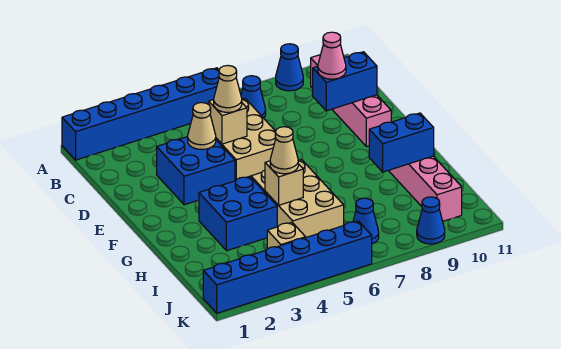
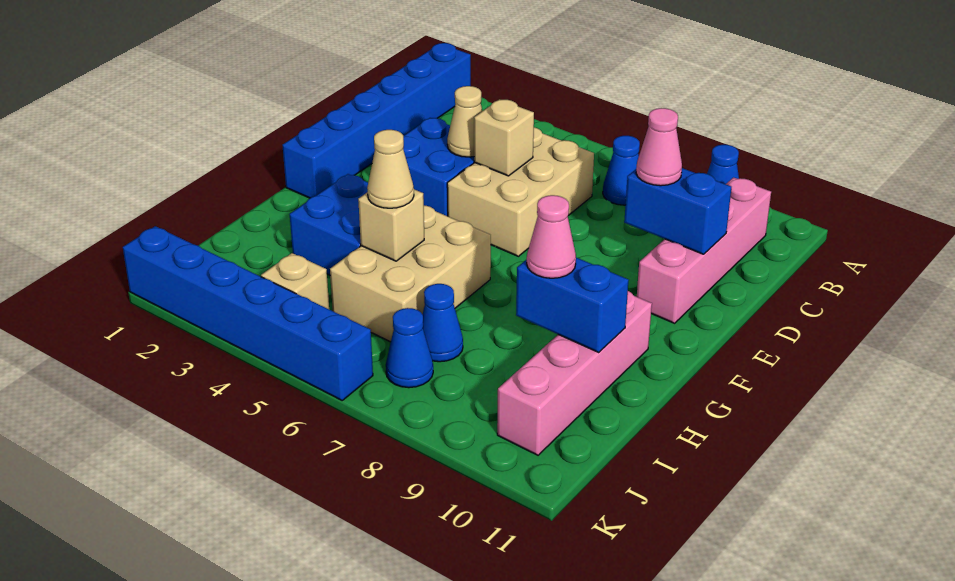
blue brick A1:A6 level 1 -> blue brick A1:F1 level 1
tan cone D5 level 3 -> none
none -> pink cone H9 level 3
blue cone K9 level 1 -> blue cone I7 level 1

